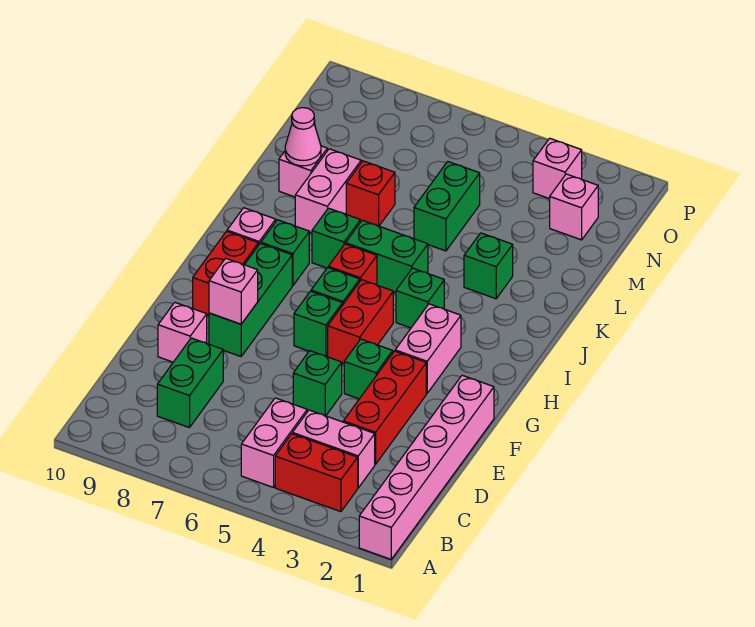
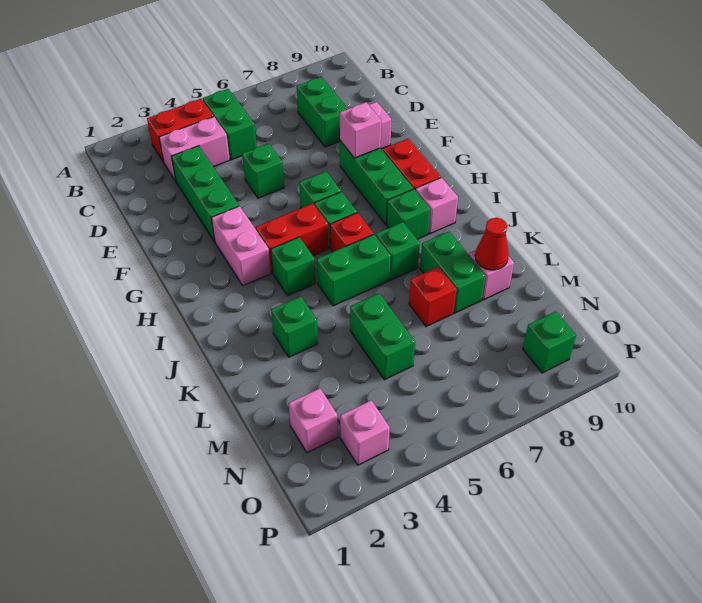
pink brick A1:F1 level 1 -> none
pink brick B5:C5 level 1 -> green brick B5:C5 level 1
red brick D3:F3 level 1 -> green brick D3:F3 level 1
green brick F4 level 1 -> green brick O9 level 1
red brick G5:H5 level 1 -> red brick H4:H5 level 1
pink brick K8:L8 level 1 -> green brick K8:L8 level 1
pink cone L9 level 2 -> red cone L9 level 2

